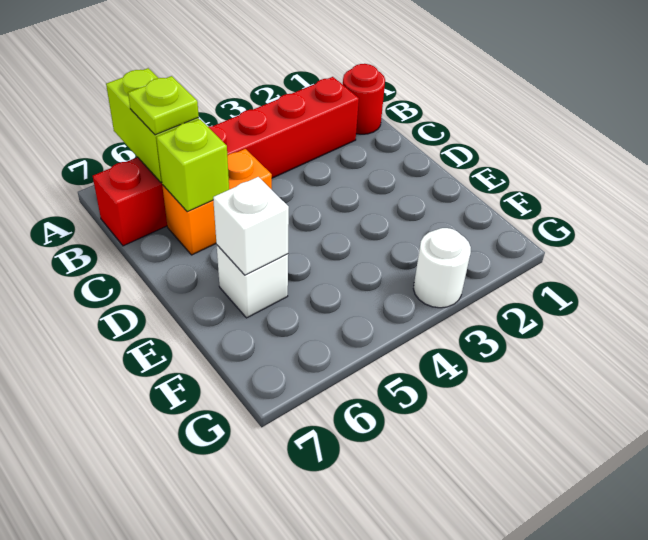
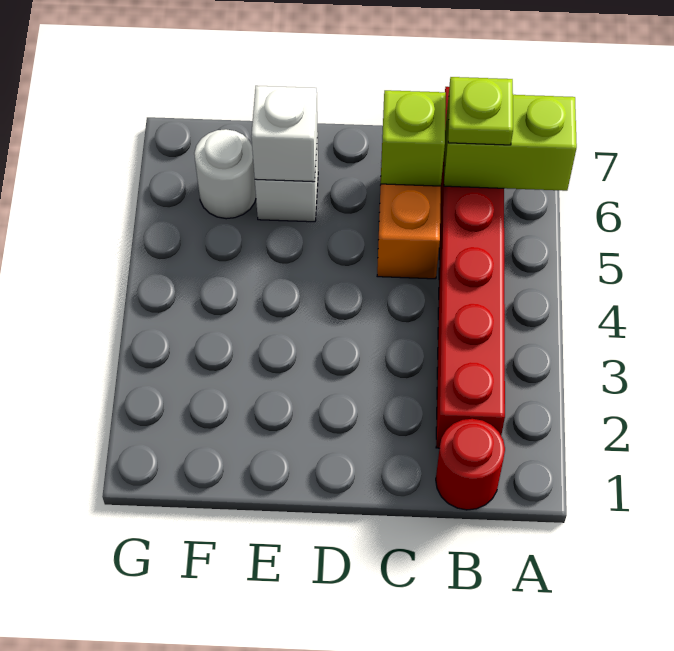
white round brick G3 level 1 -> white round brick F6 level 1

